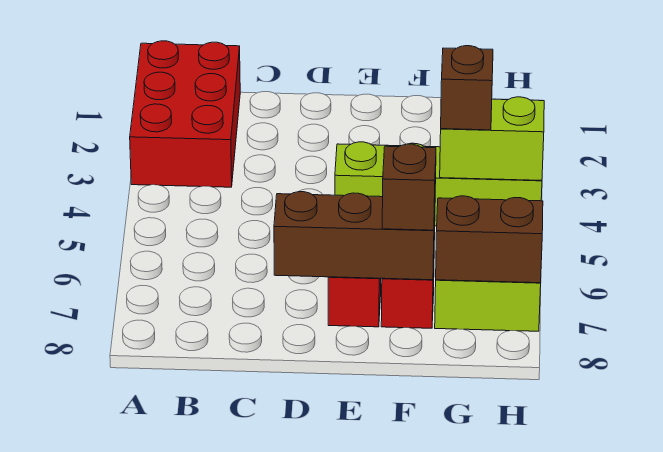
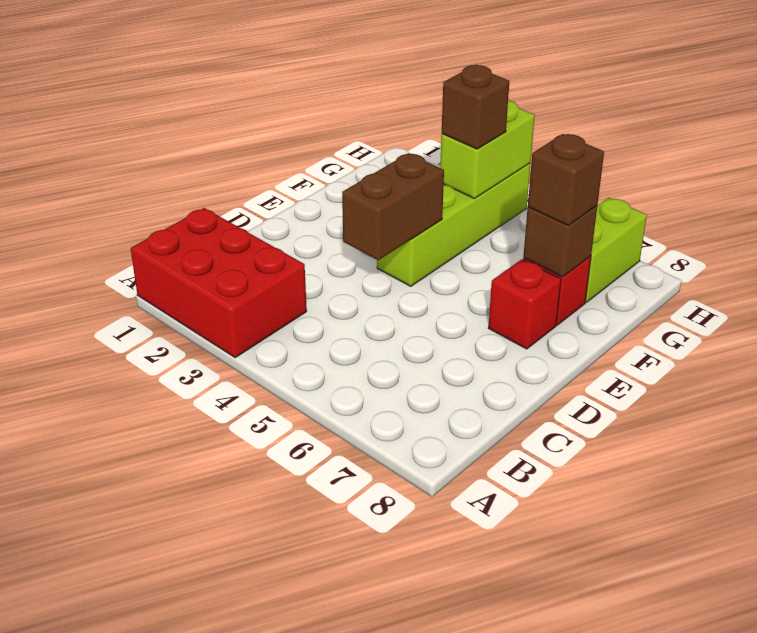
brown brick D7:F7 level 2 -> brown brick F7 level 2
brown brick G7:H7 level 2 -> brown brick D4:E4 level 2

